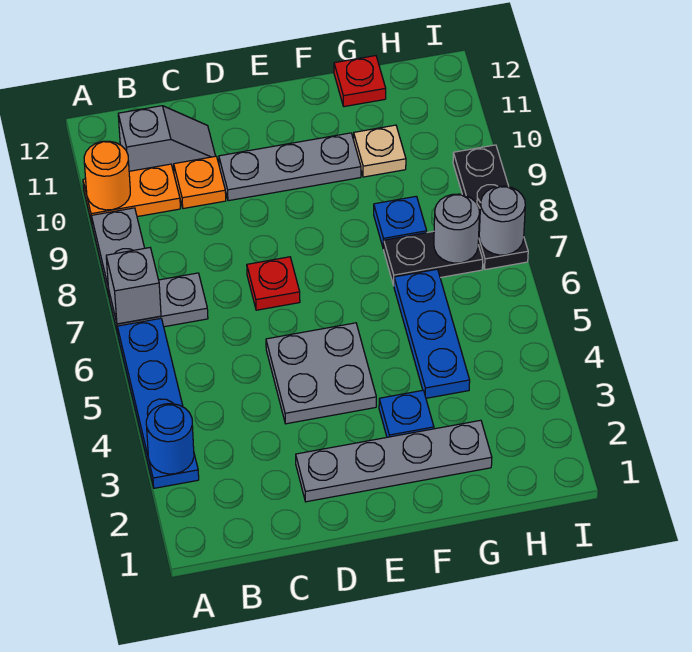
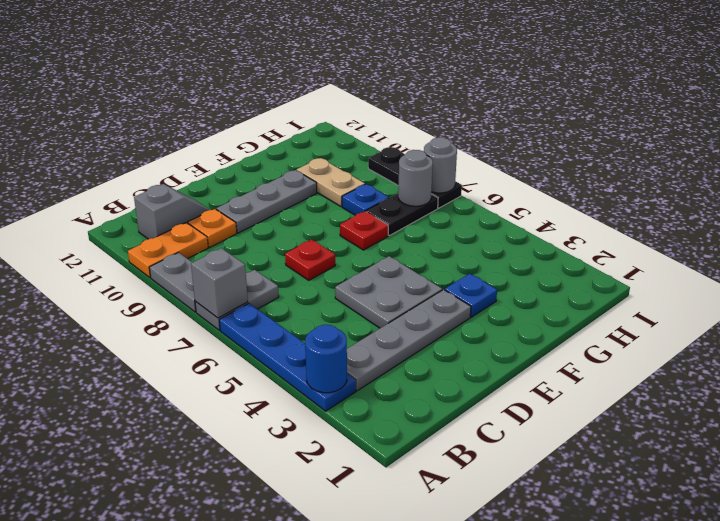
orange round brick A10 level 2 -> none
grey plate D2:G2 level 1 -> grey plate B3:E3 level 1
blue plate G4:G6 level 1 -> none
tan plate G10 level 1 -> tan plate G9:G10 level 1
red plate G12 level 1 -> red plate F7 level 1

